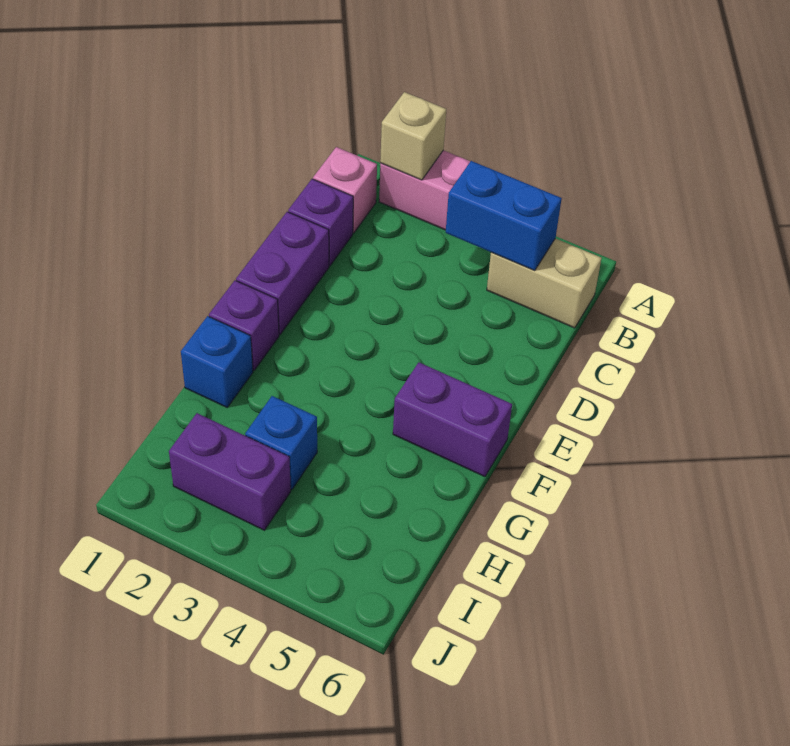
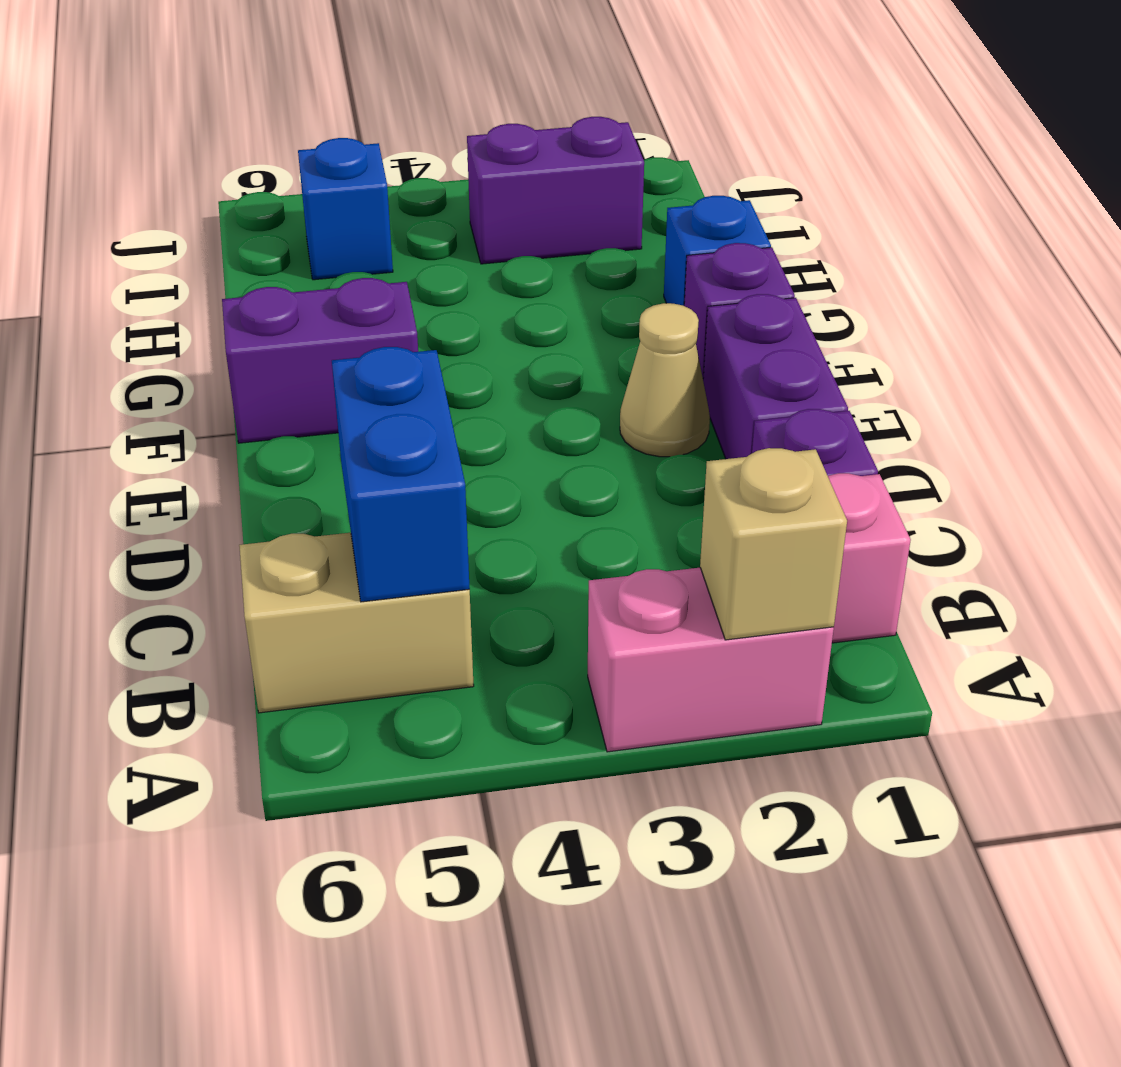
blue brick B4:B5 level 2 -> blue brick B5:C5 level 2
none -> tan cone E2 level 1
blue brick H3 level 1 -> blue brick I5 level 1

